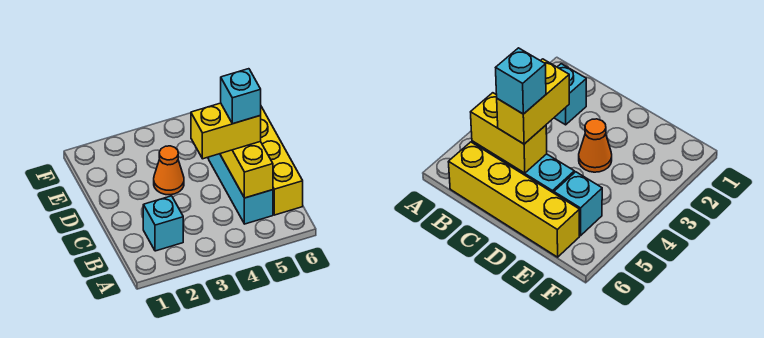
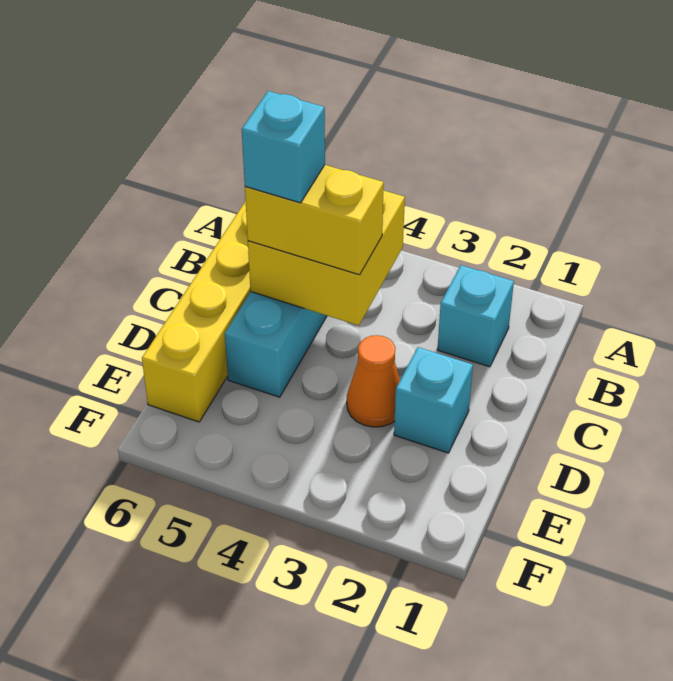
yellow brick B5:C5 level 2 -> yellow brick B4:C5 level 2
cyan brick E5 level 1 -> cyan brick D2 level 1

